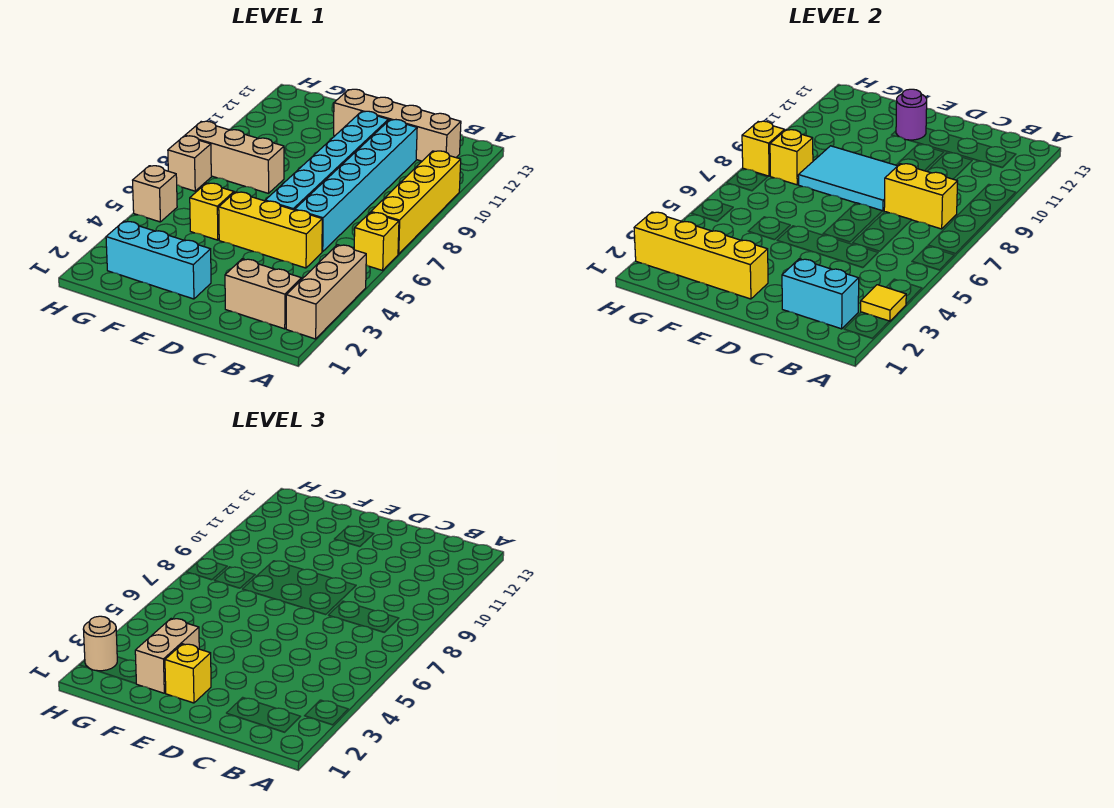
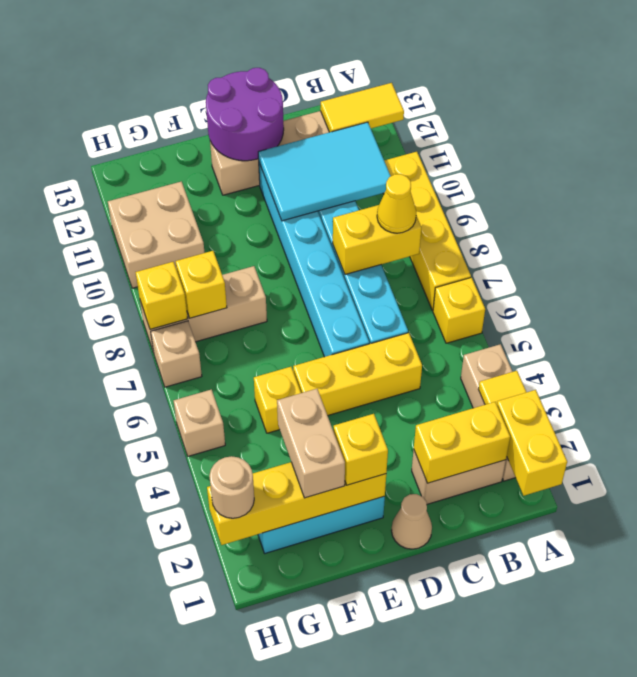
none -> yellow brick A1:A2 level 2
none -> yellow tile A12:B12 level 2
cyan brick B2:C2 level 2 -> yellow brick B2:C2 level 2
none -> yellow cone B8 level 3
none -> tan cone D1 level 1
cyan tile D8:F9 level 2 -> cyan tile B10:D11 level 2
purple round brick E12 level 2 -> purple round brick D12:E13 level 2
none -> tan brick G10:H11 level 1

